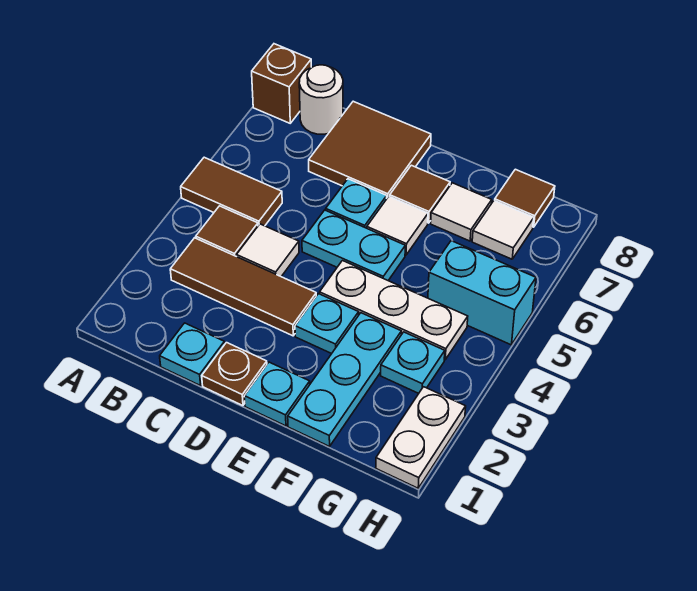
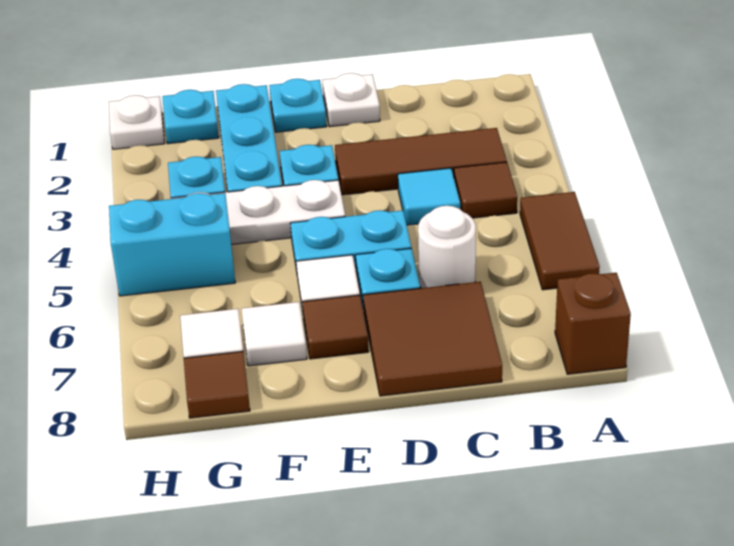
brown tile A5:B5 level 1 -> brown tile A5:A6 level 1
white round brick B8 level 1 -> white round brick C6 level 1
cyan plate C1 level 1 -> cyan plate G1 level 1
white tile C4 level 1 -> cyan tile C4 level 1
brown plate D1 level 1 -> white plate D1 level 1
white plate H1:H2 level 1 -> white plate H1 level 1

